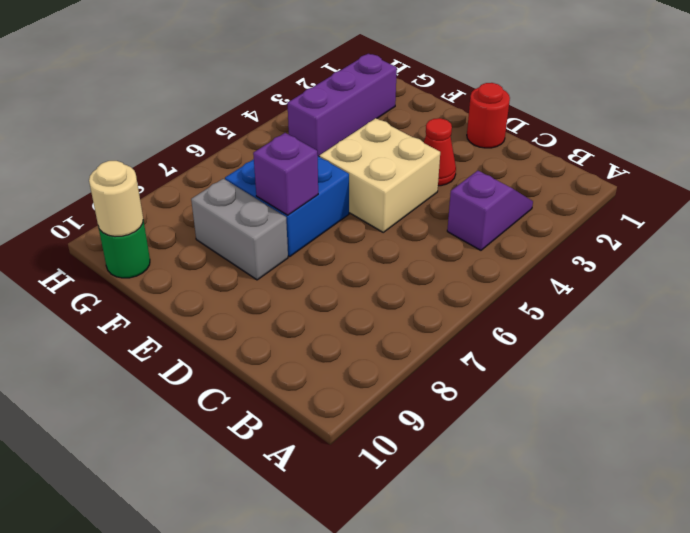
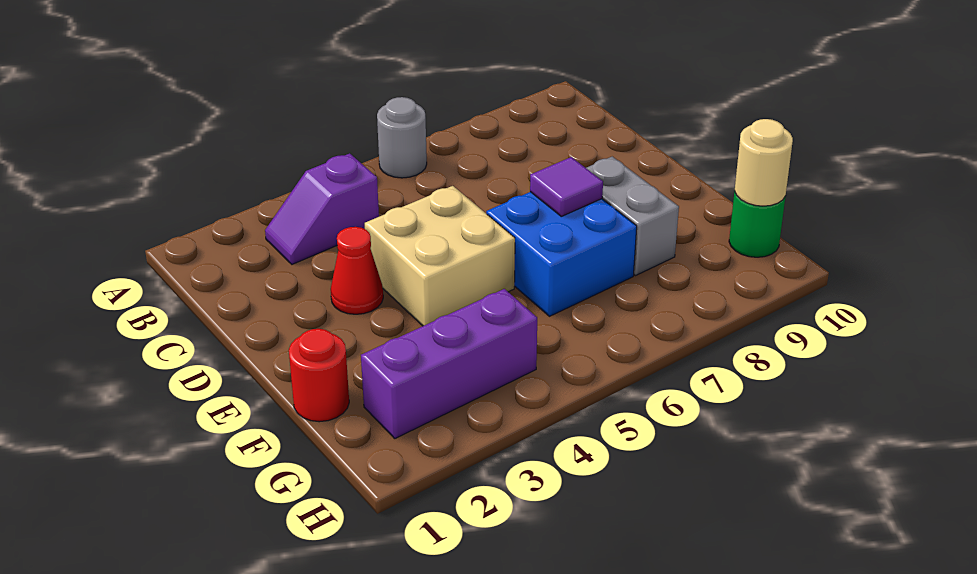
none -> grey round brick A6 level 1
red round brick D1 level 1 -> red round brick F1 level 1
purple brick E7 level 2 -> purple tile E7 level 2

